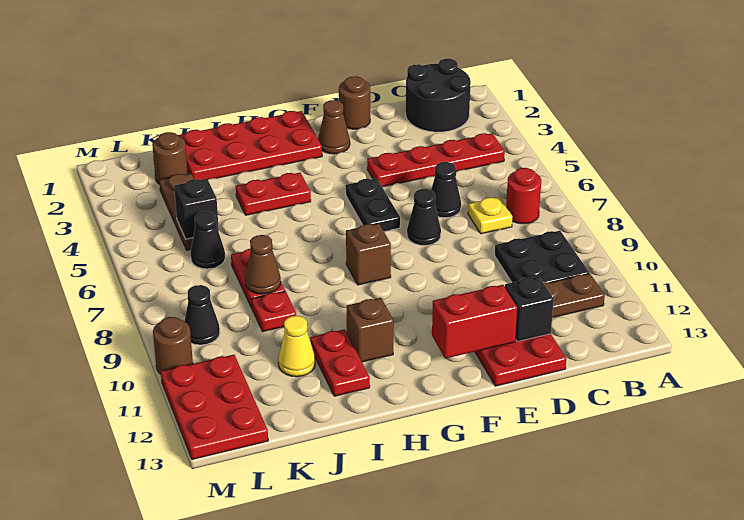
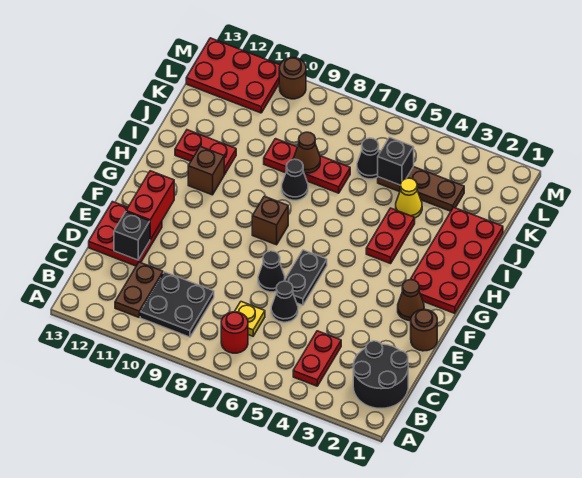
red plate B4:E4 level 1 -> red plate B4:C4 level 1
black plate F5:F6 level 1 -> black plate E6:F6 level 1
yellow cone J11 level 1 -> yellow cone J4 level 1
brown round brick K2 level 1 -> none
black cone L9 level 1 -> black cone I8 level 1

